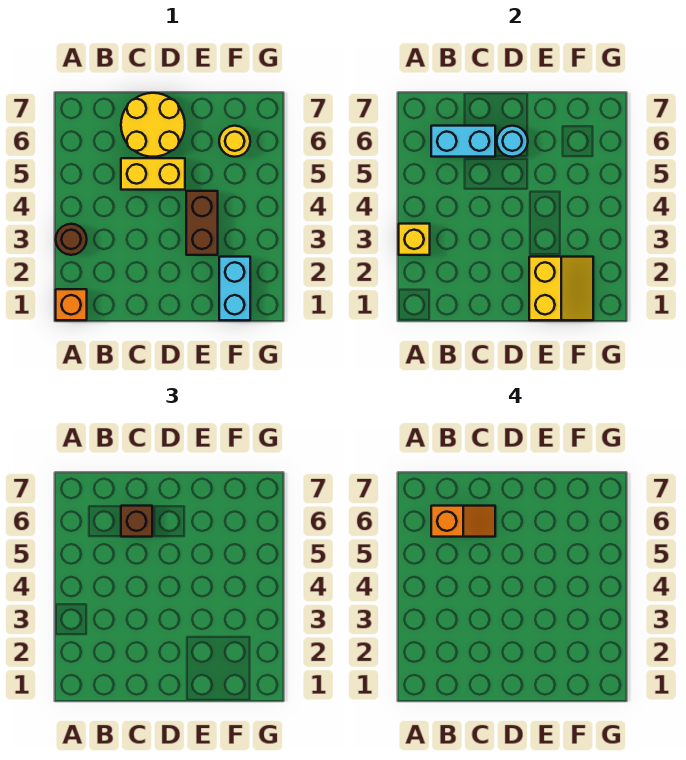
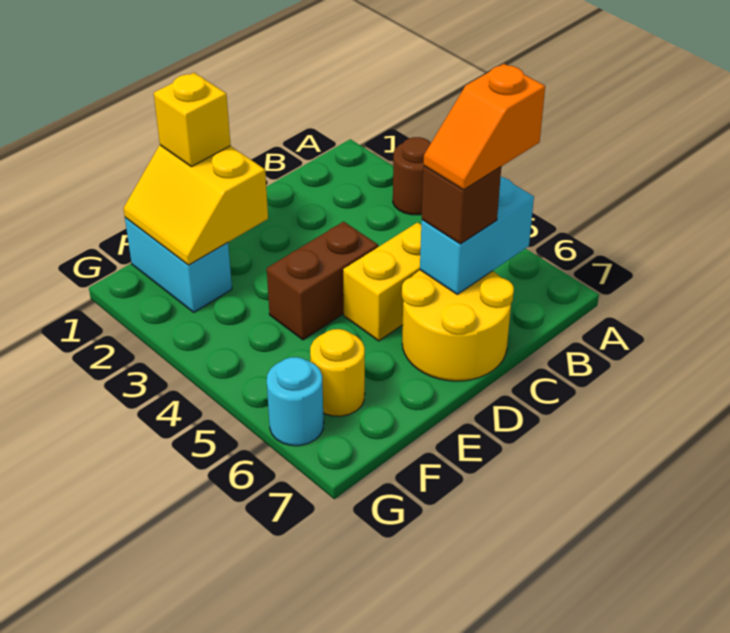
orange brick A1 level 1 -> none
yellow brick A3 level 2 -> yellow brick E1 level 3
cyan round brick D6 level 2 -> cyan round brick G6 level 1
brown brick E3:E4 level 1 -> brown brick D4:E4 level 1

